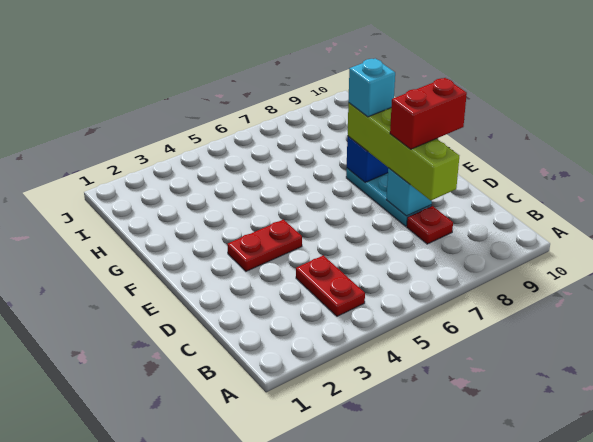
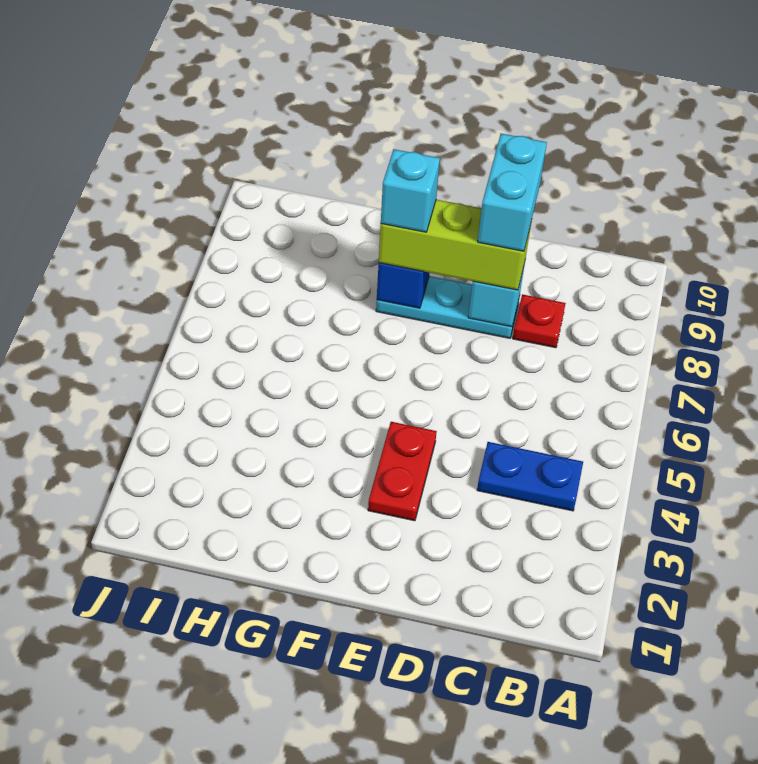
red plate B4:C4 level 1 -> blue plate B4:C4 level 1
lime brick C8:F8 level 3 -> lime brick D8:F8 level 3
red brick D8:D9 level 4 -> cyan brick D8:D9 level 4

